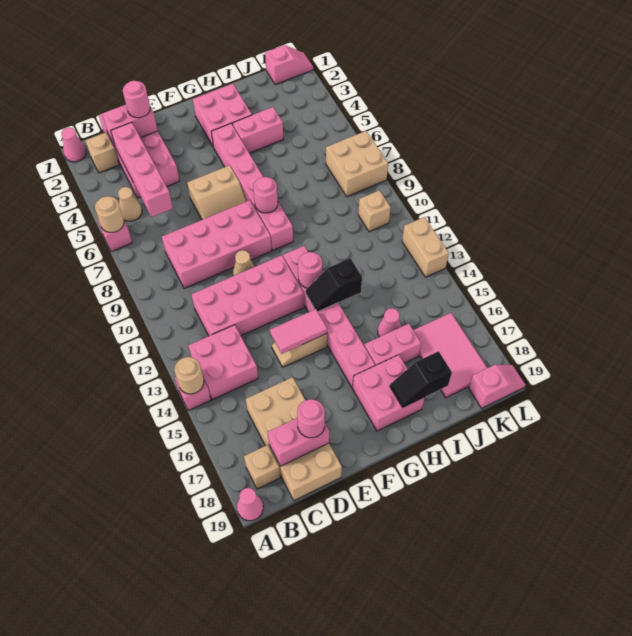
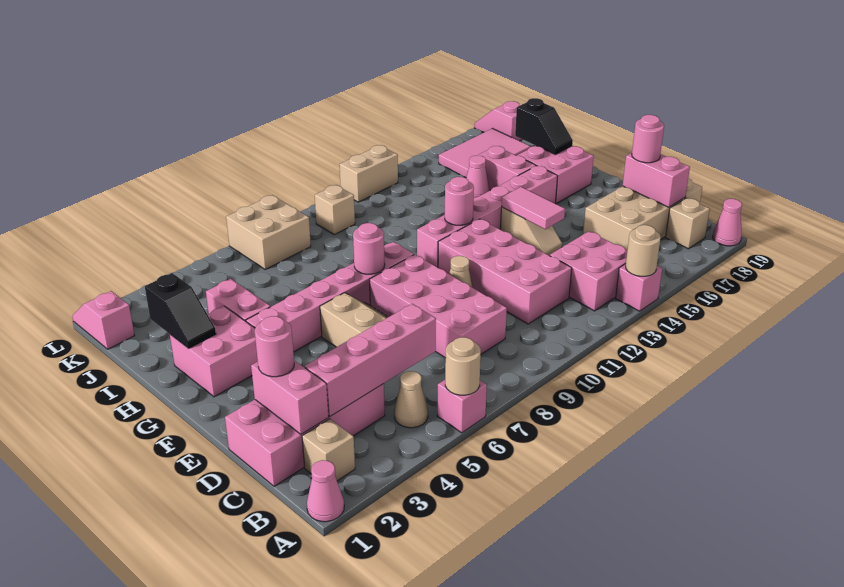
black slope G13:H13 level 2 top H -> black slope H2:I2 level 2 top I

